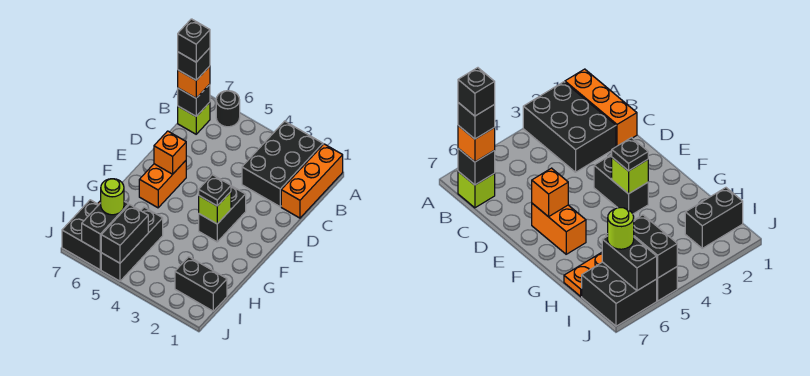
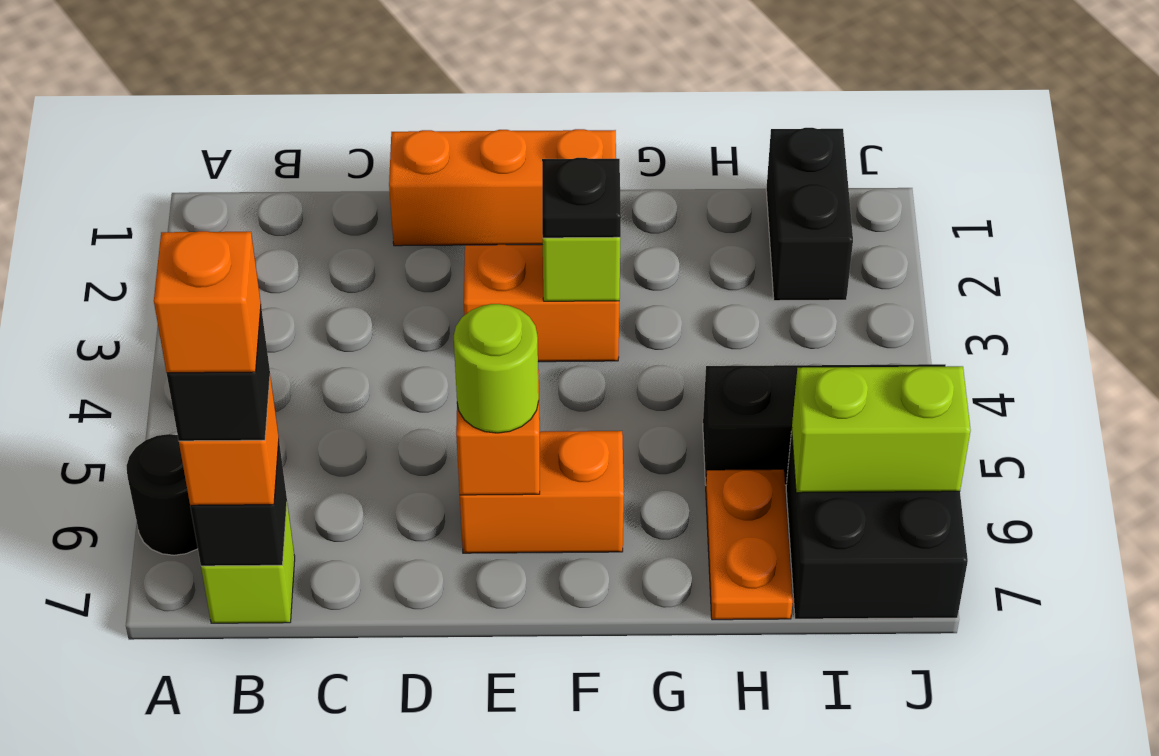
orange brick A1:C1 level 1 -> orange brick D1:F1 level 1
black brick A2:C3 level 1 -> none
black brick B7 level 5 -> orange brick B7 level 5
black brick E3:F3 level 1 -> orange brick E3:F3 level 1
black brick I5:J5 level 2 -> none
black brick I6:J6 level 2 -> lime brick I6:J6 level 2
lime round brick I6 level 3 -> lime round brick E6 level 3

